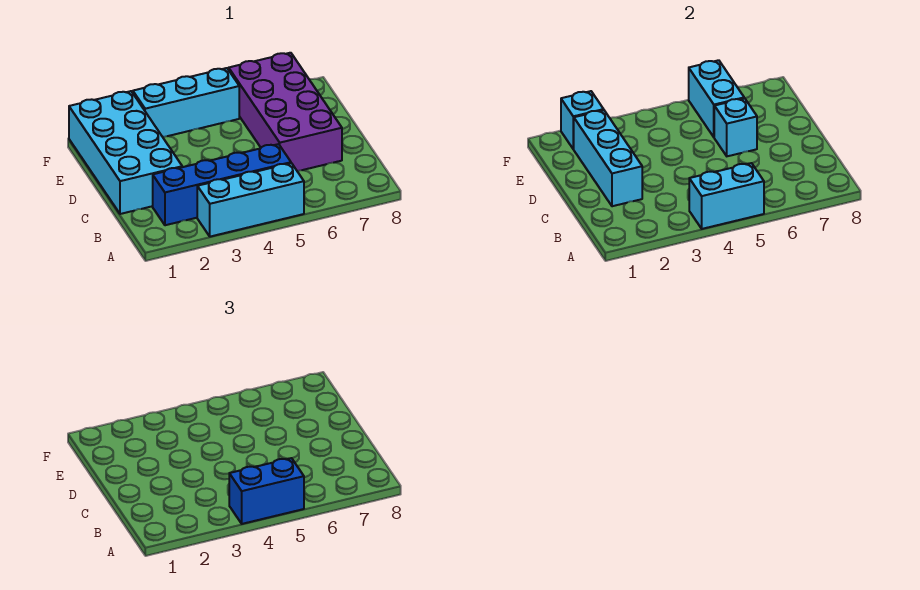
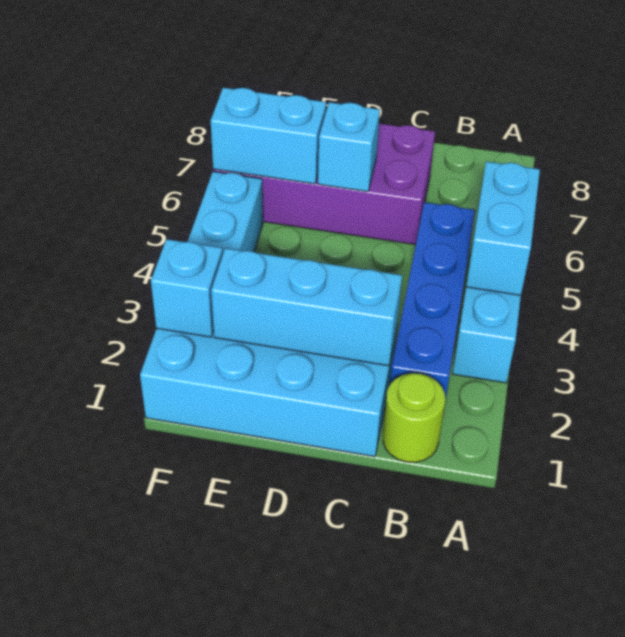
blue brick A4:A5 level 3 -> none
none -> lime round brick B1 level 1

